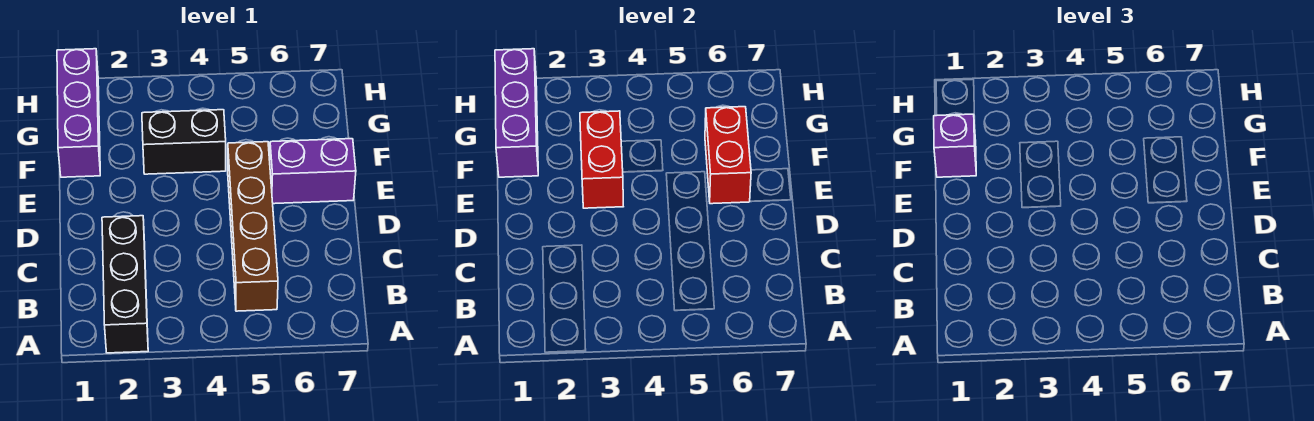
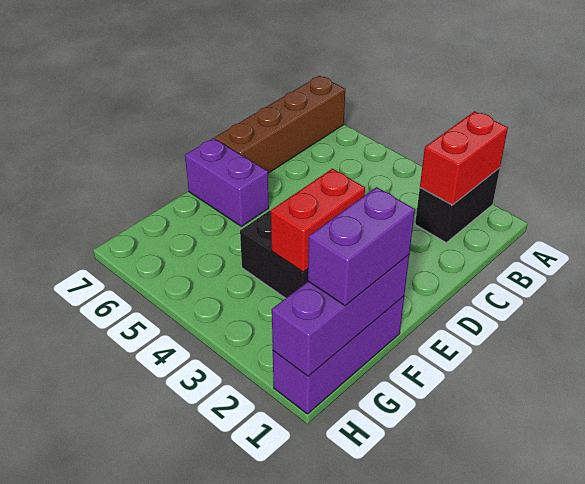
black brick A2:C2 level 1 -> black brick A2:B2 level 1
brown brick B5:E5 level 1 -> brown brick A7:D7 level 1
red brick E6:F6 level 2 -> red brick A2:B2 level 2
purple brick F1 level 3 -> purple brick F1:G1 level 3

